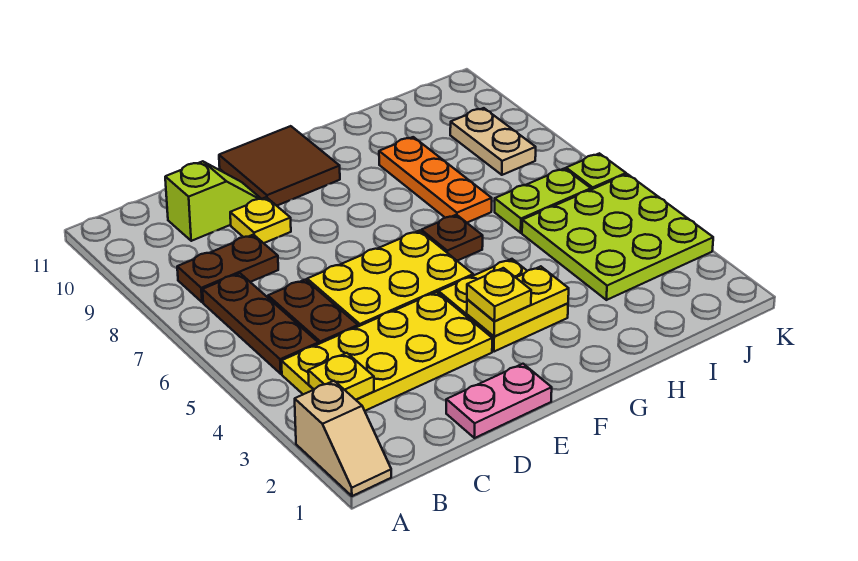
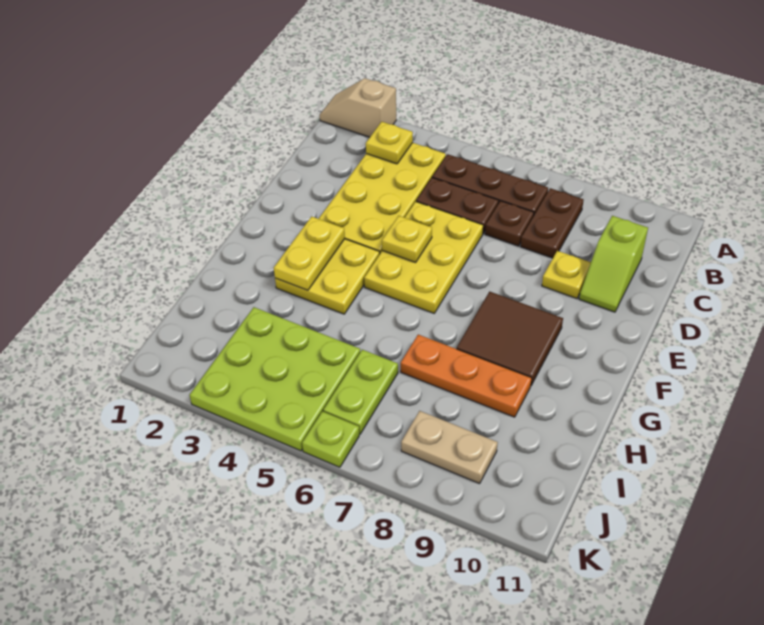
pink plate D1:E1 level 1 -> none
brown tile E10:F11 level 1 -> brown tile F8:G9 level 1
yellow plate F3 level 3 -> yellow plate E5 level 2
brown plate G6 level 1 -> brown plate C7 level 1

